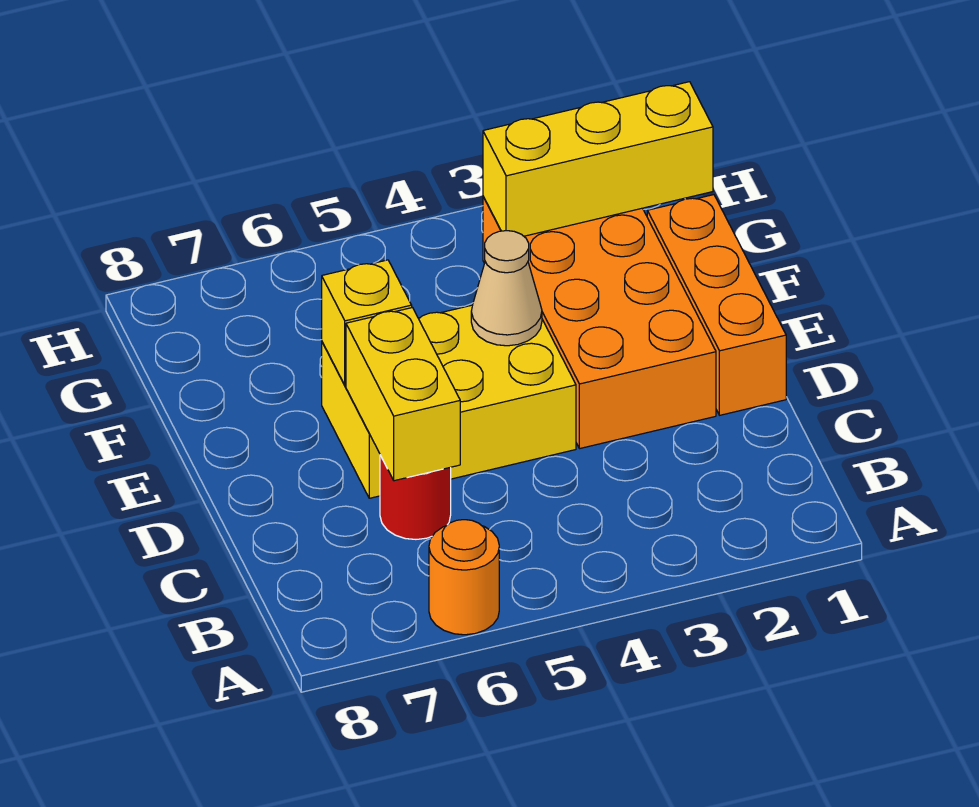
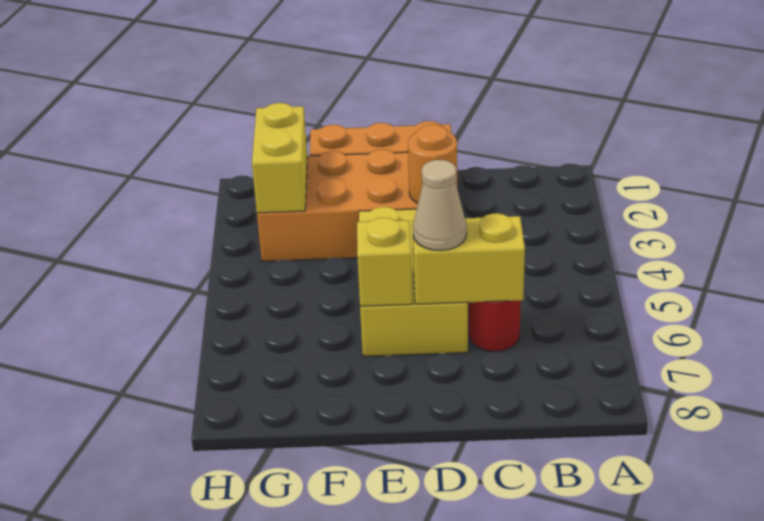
orange round brick A6 level 1 -> orange round brick D3 level 2
tan cone E4 level 2 -> tan cone D6 level 3
yellow brick G1:G3 level 2 -> yellow brick G2:G3 level 2

